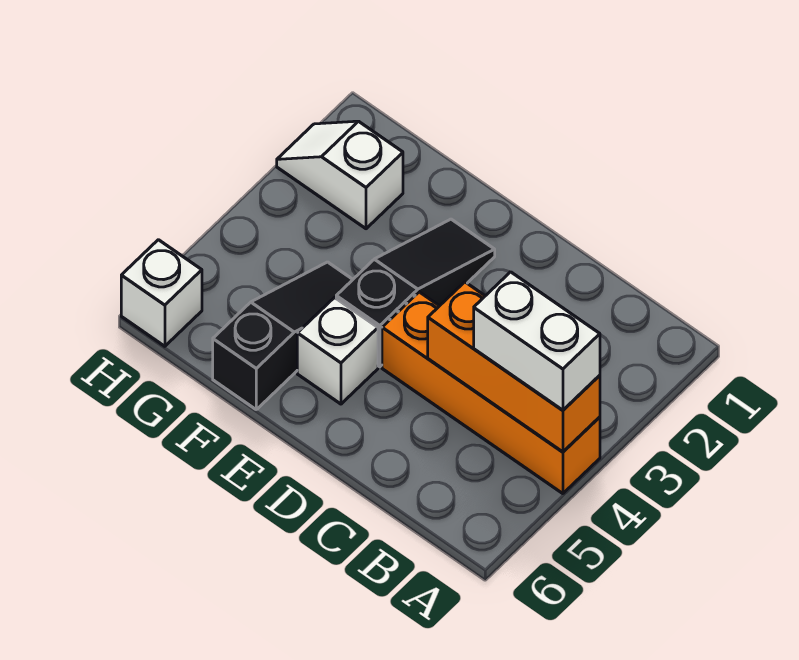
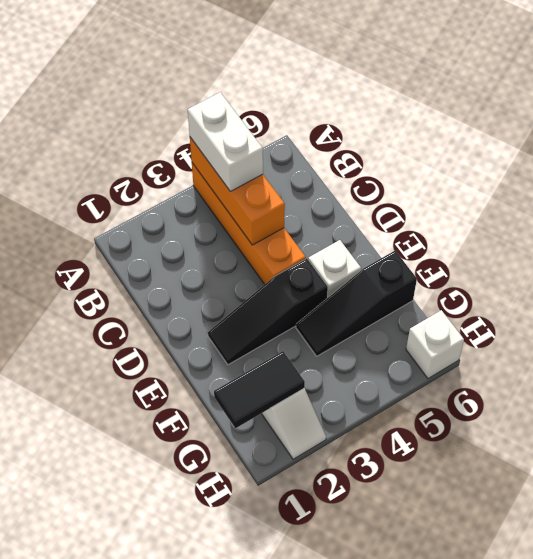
none -> black tile G1:G2 level 2

